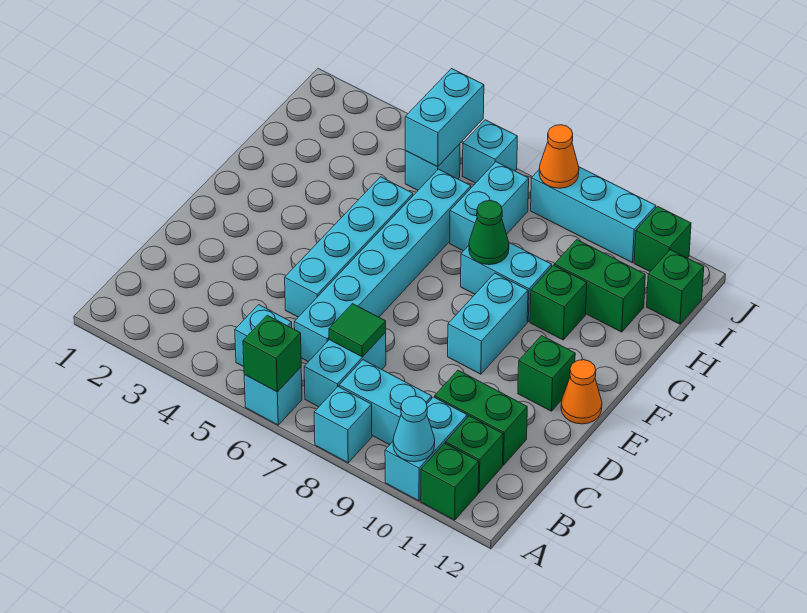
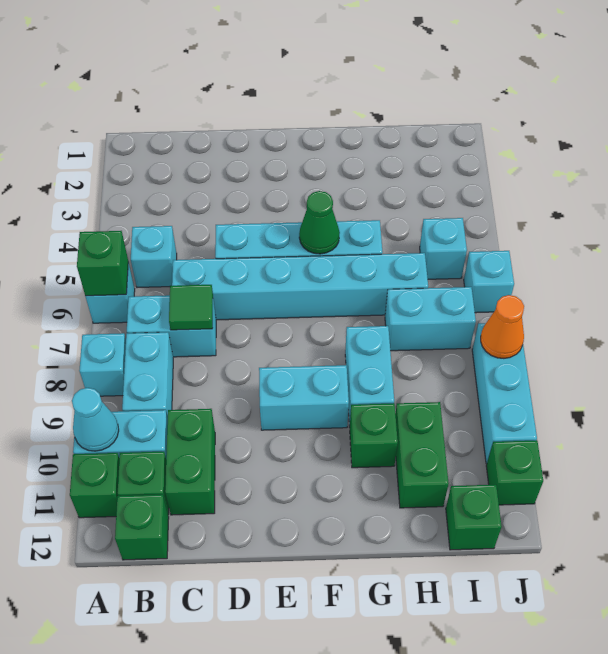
green brick E11 level 1 -> green brick B12 level 1
orange cone E12 level 1 -> none
green cone G8 level 2 -> green cone F5 level 2
cyan brick I5:J5 level 2 -> none

